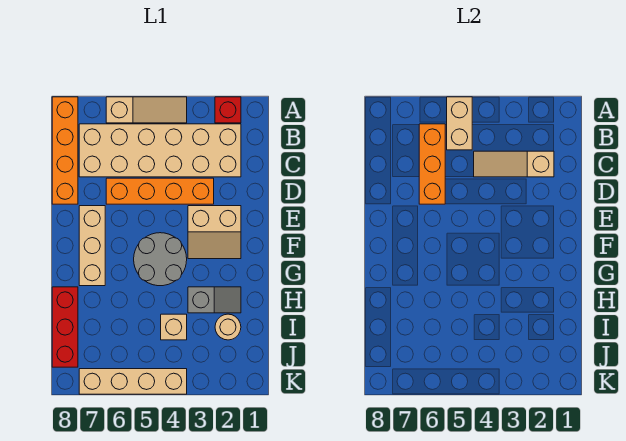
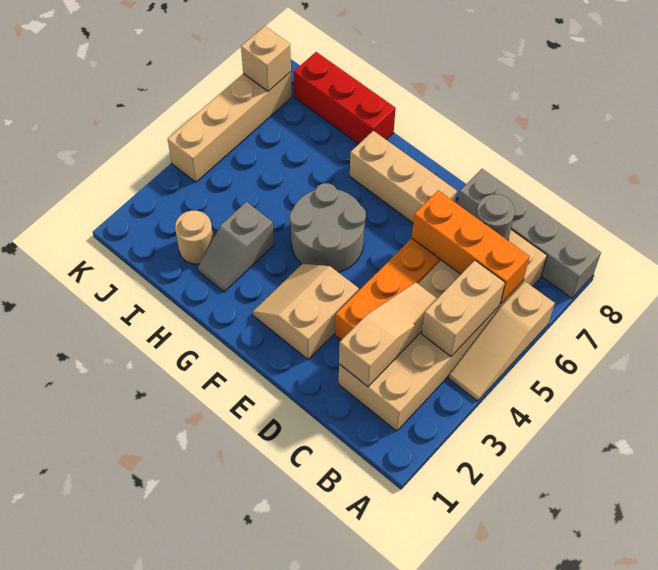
red brick A2 level 1 -> none
tan brick A5:B5 level 2 -> tan brick B4:B5 level 2
orange brick A8:D8 level 1 -> grey brick A8:D8 level 1
none -> grey round brick C7 level 2
tan brick I4 level 1 -> tan brick K7 level 2

